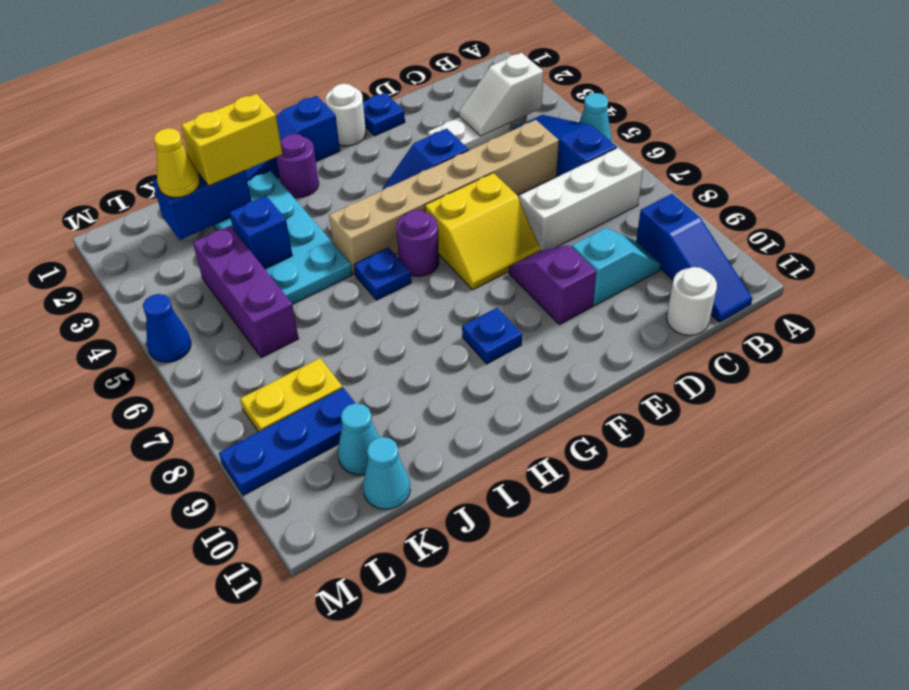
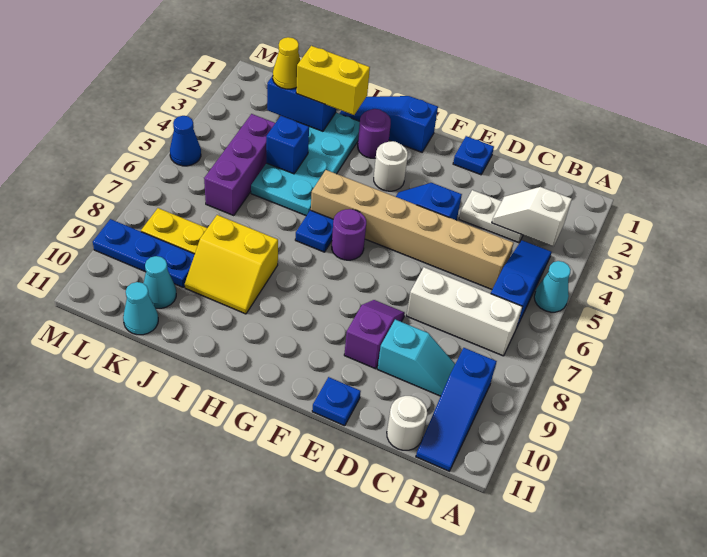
yellow slope E6:F7 level 1 top 6 -> yellow slope I8:J9 level 1 top 8
white round brick F1 level 1 -> white round brick G3 level 1
blue plate G9 level 1 -> blue plate E11 level 1

